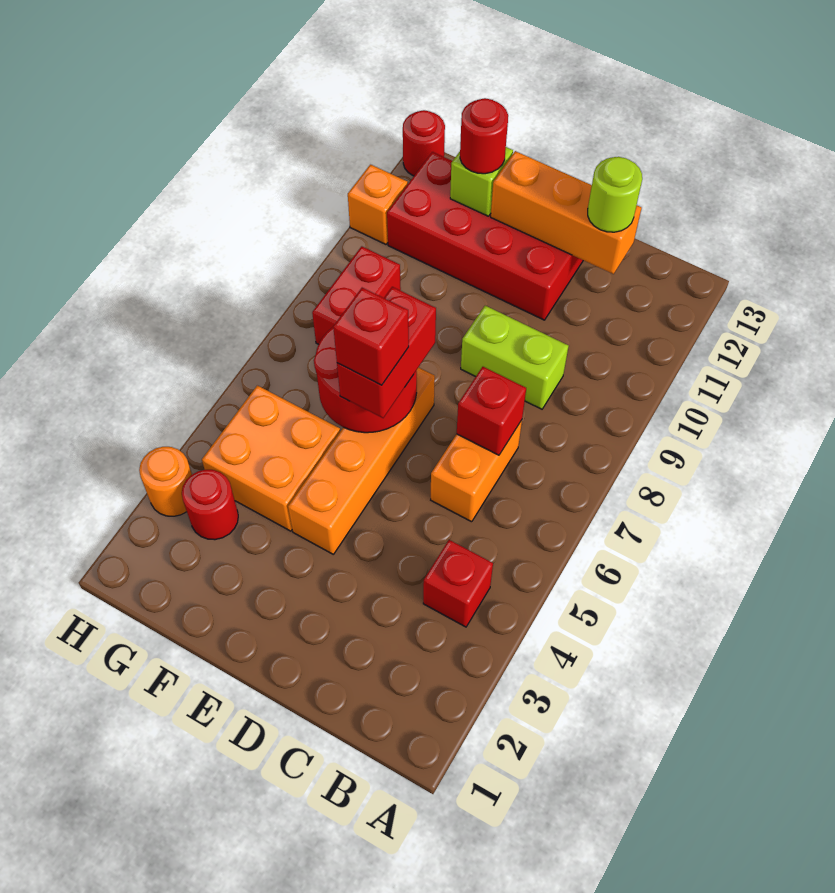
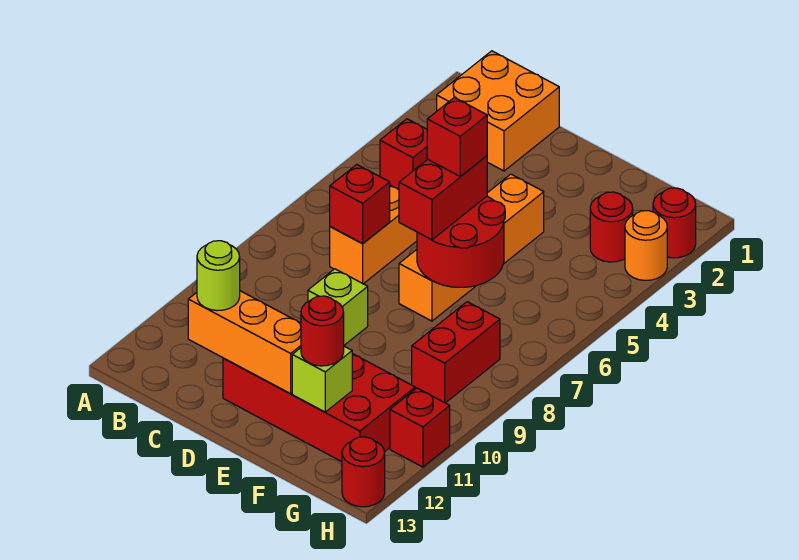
lime brick C9:D9 level 1 -> lime brick D9 level 1
orange brick F4:G5 level 1 -> orange brick B1:C2 level 1
none -> red round brick H2 level 1
orange brick H11 level 1 -> red brick H11 level 1

